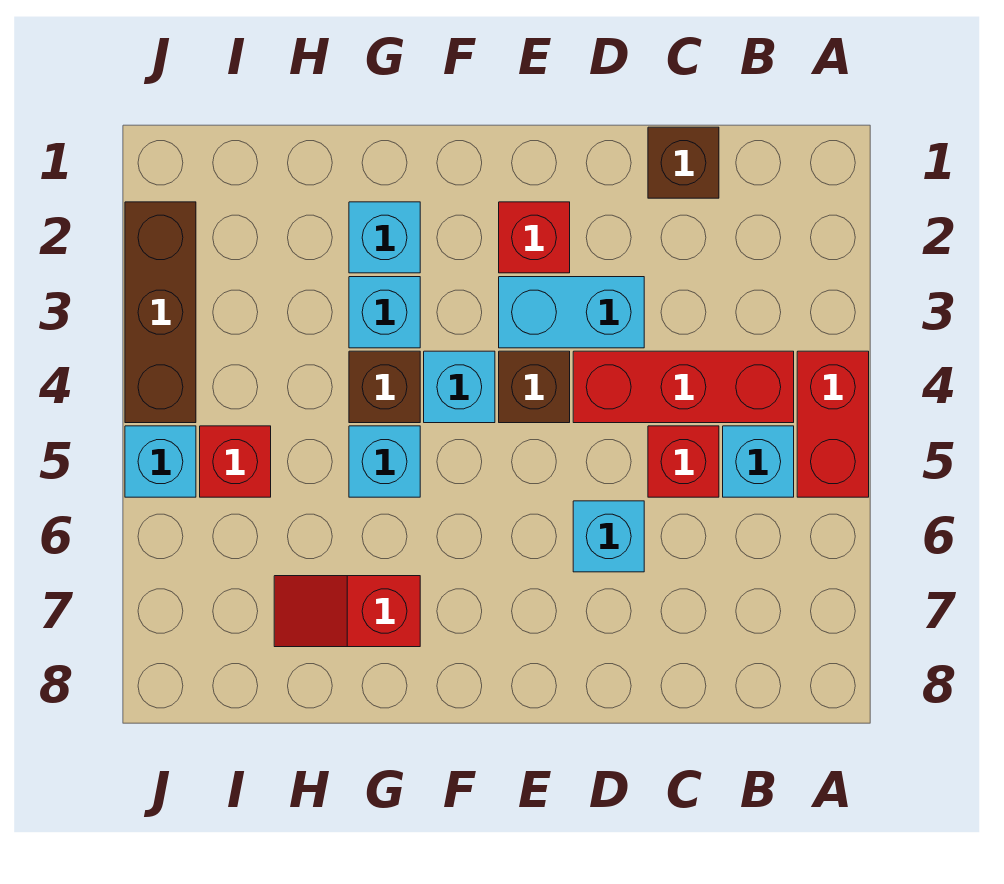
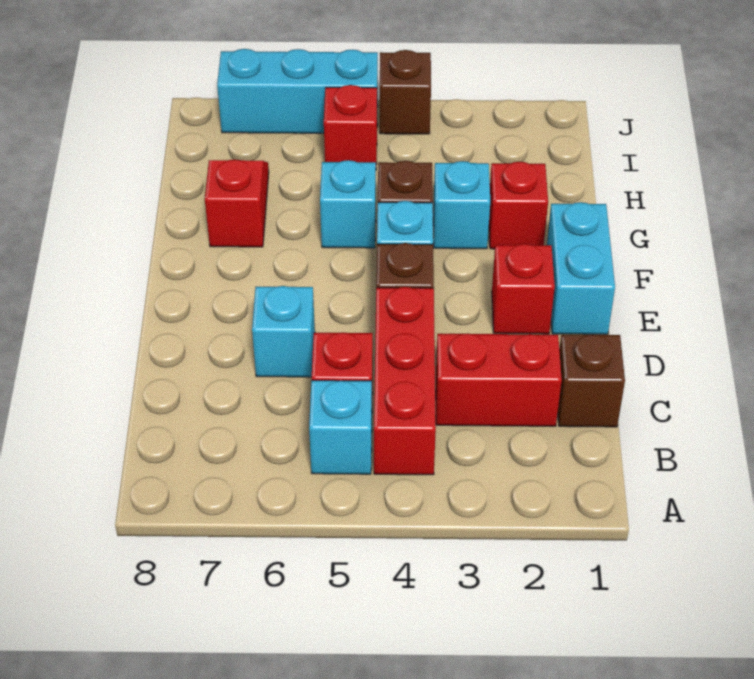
red brick A4:A5 level 1 -> red brick C2:C3 level 1
cyan brick D3:E3 level 1 -> cyan brick E1:F1 level 1
cyan brick G2 level 1 -> red brick G2 level 1
brown brick J2:J4 level 1 -> brown brick J4 level 1
cyan brick J5 level 1 -> cyan brick J5:J7 level 1

